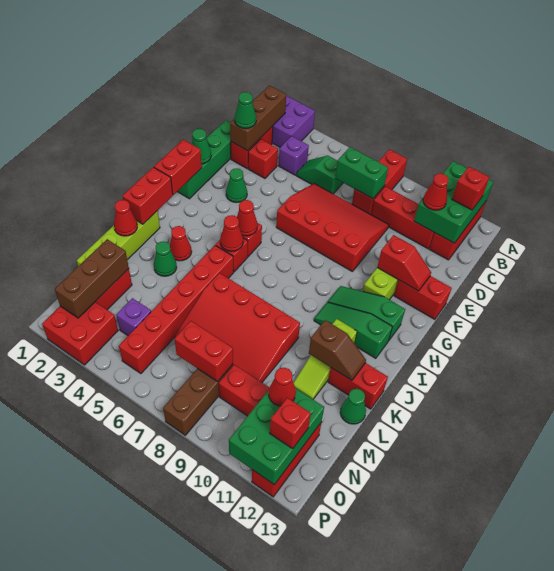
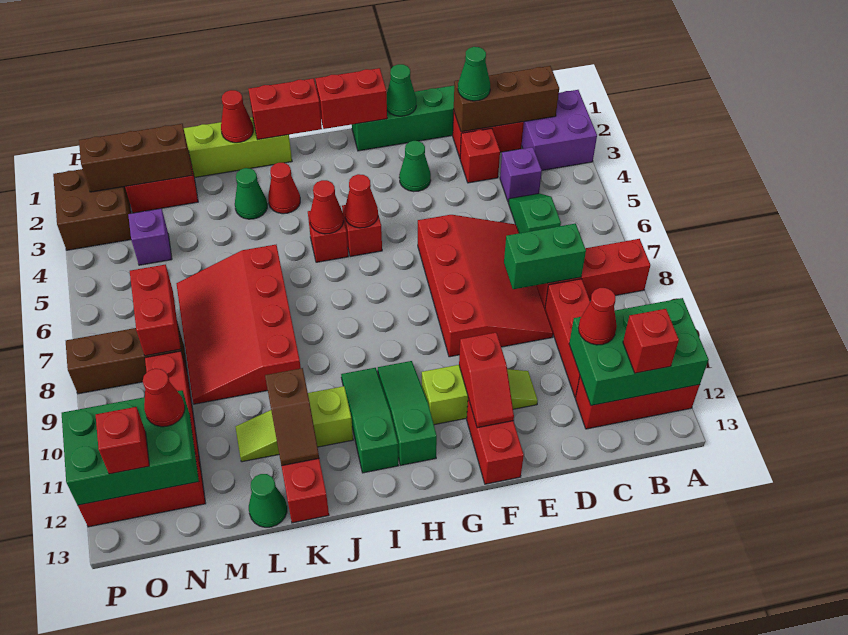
green brick C7:C8 level 2 -> green brick C8:D8 level 2
red brick J5:O5 level 1 -> none
red brick O2:P3 level 1 -> brown brick O2:P3 level 1

